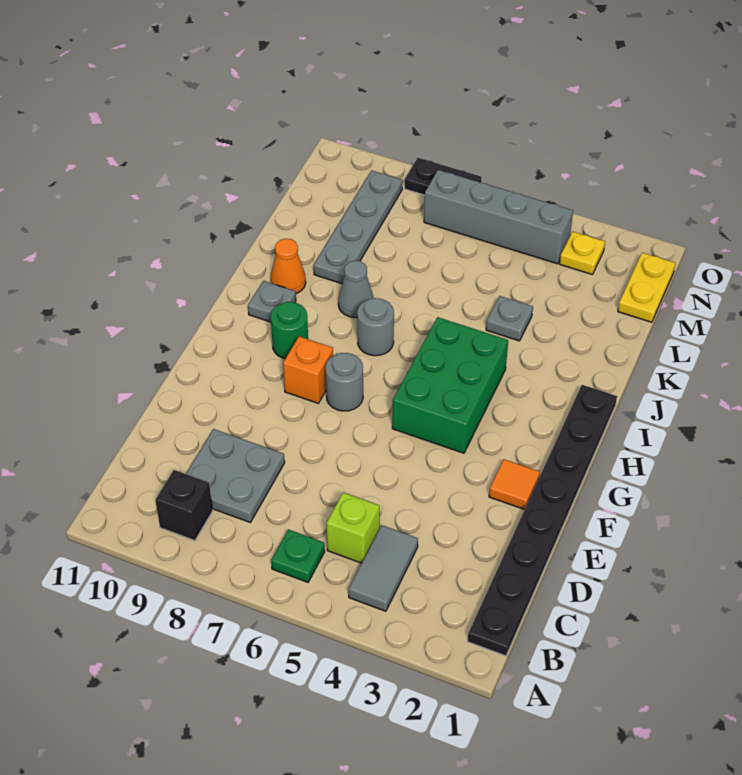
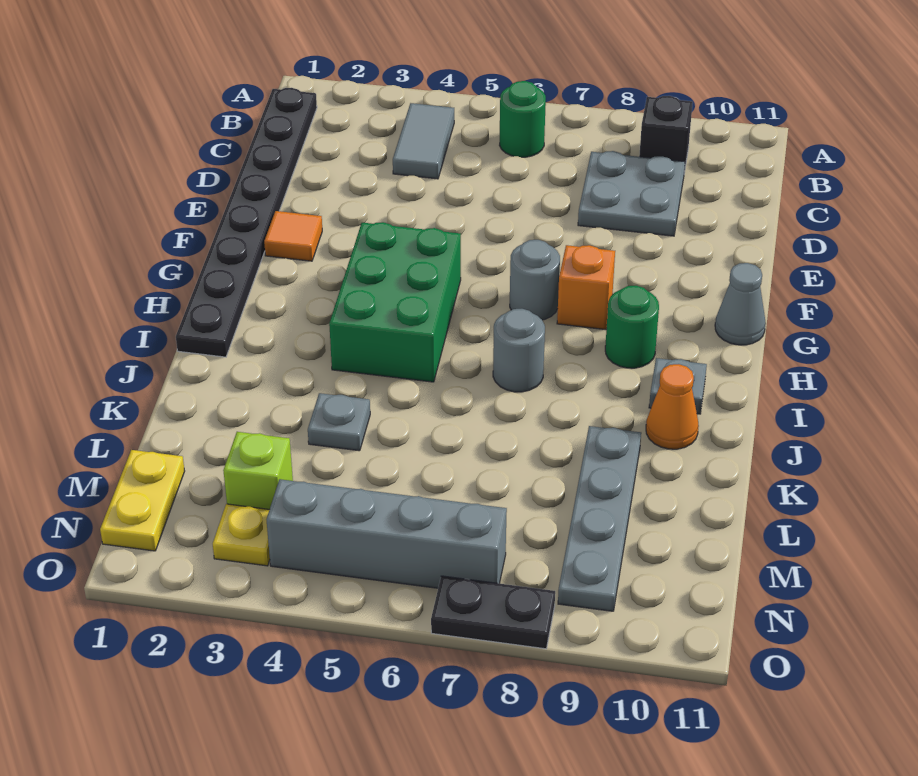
green plate B6 level 1 -> green round brick B6 level 1
lime brick C5 level 1 -> lime brick M3 level 1
grey cone J8 level 1 -> grey cone G11 level 1

